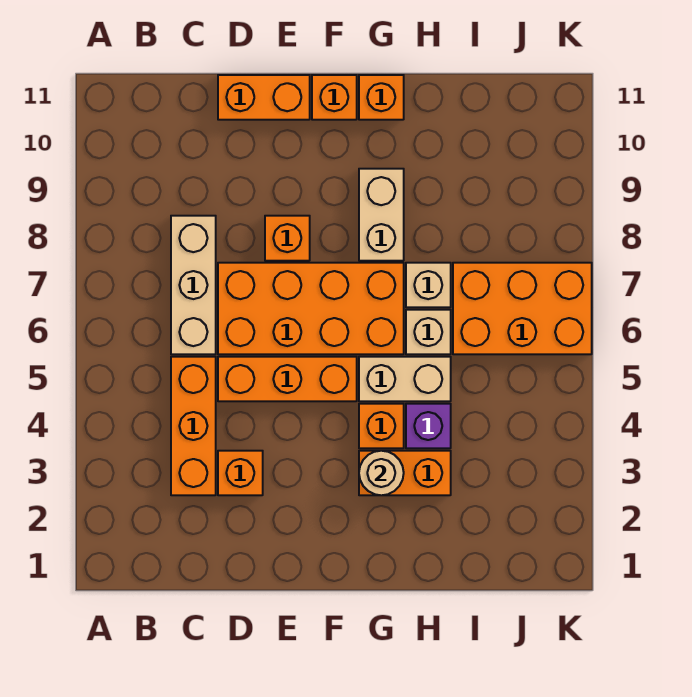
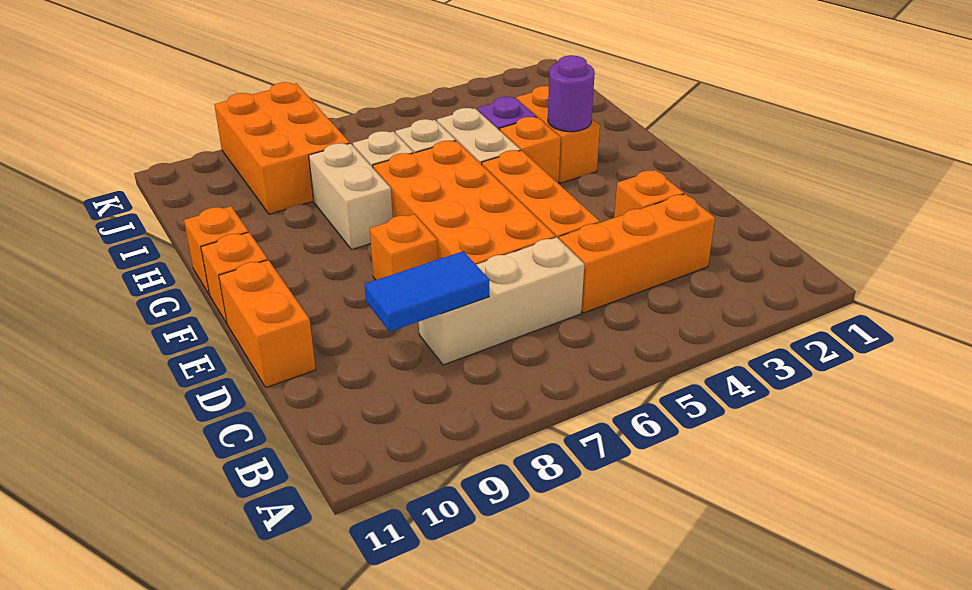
none -> blue tile C8:C9 level 2
tan round brick G3 level 2 -> purple round brick G3 level 2
tan brick G8:G9 level 1 -> tan brick G8:H8 level 1
orange brick I6:K7 level 1 -> orange brick I8:K9 level 1

